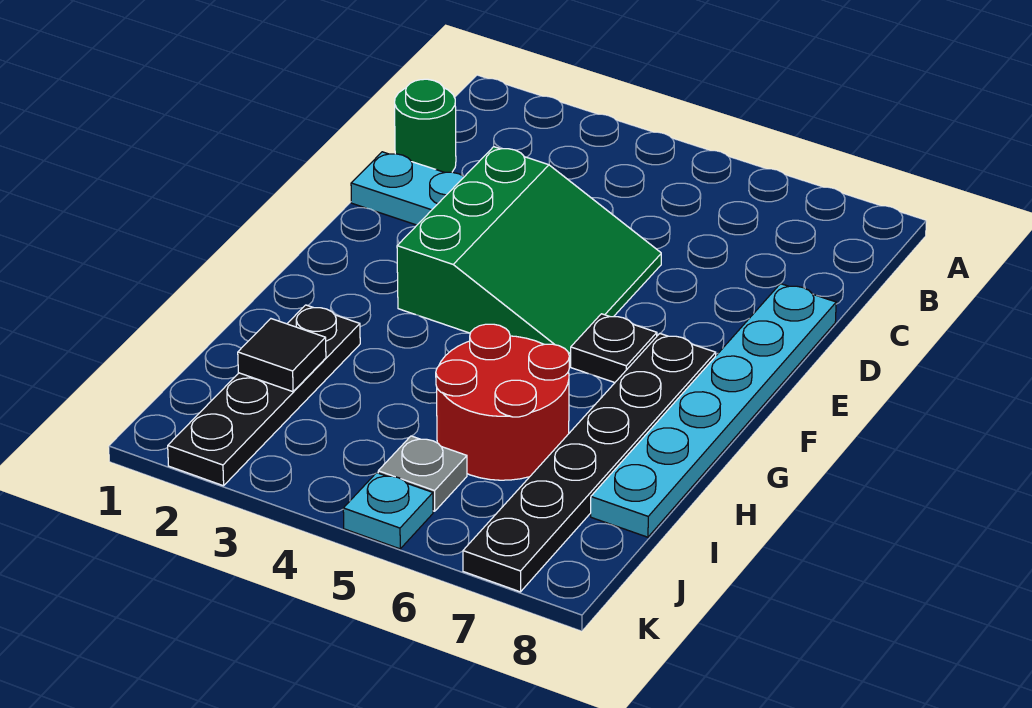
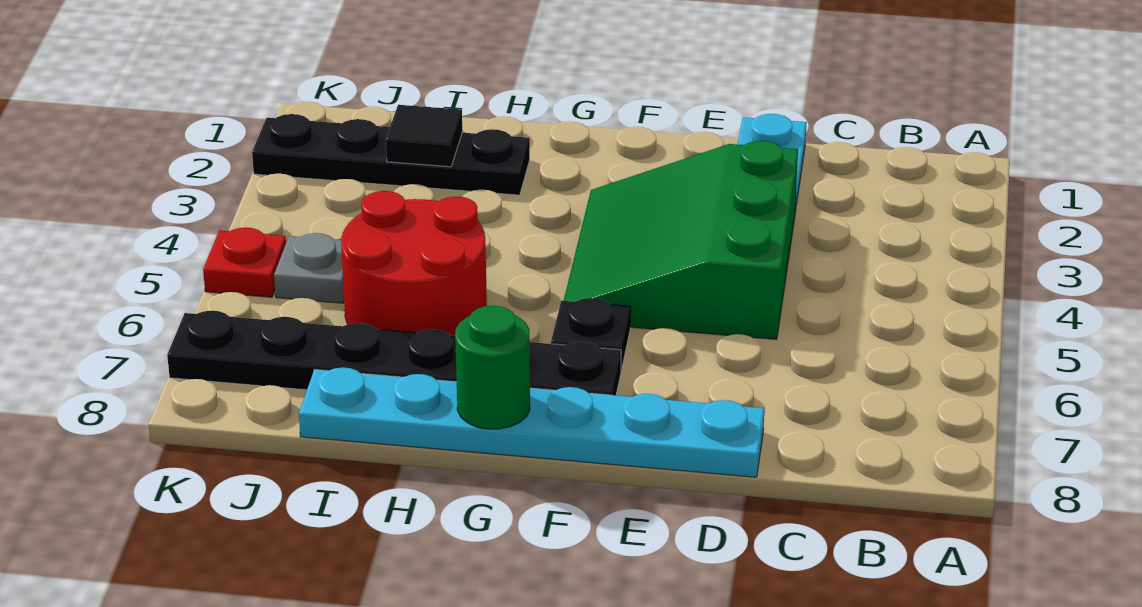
green round brick C1 level 1 -> green round brick G8 level 2
green slope D3:F5 level 1 top 3 -> green slope D3:F5 level 1 top D
cyan plate K5 level 1 -> red plate K5 level 1

